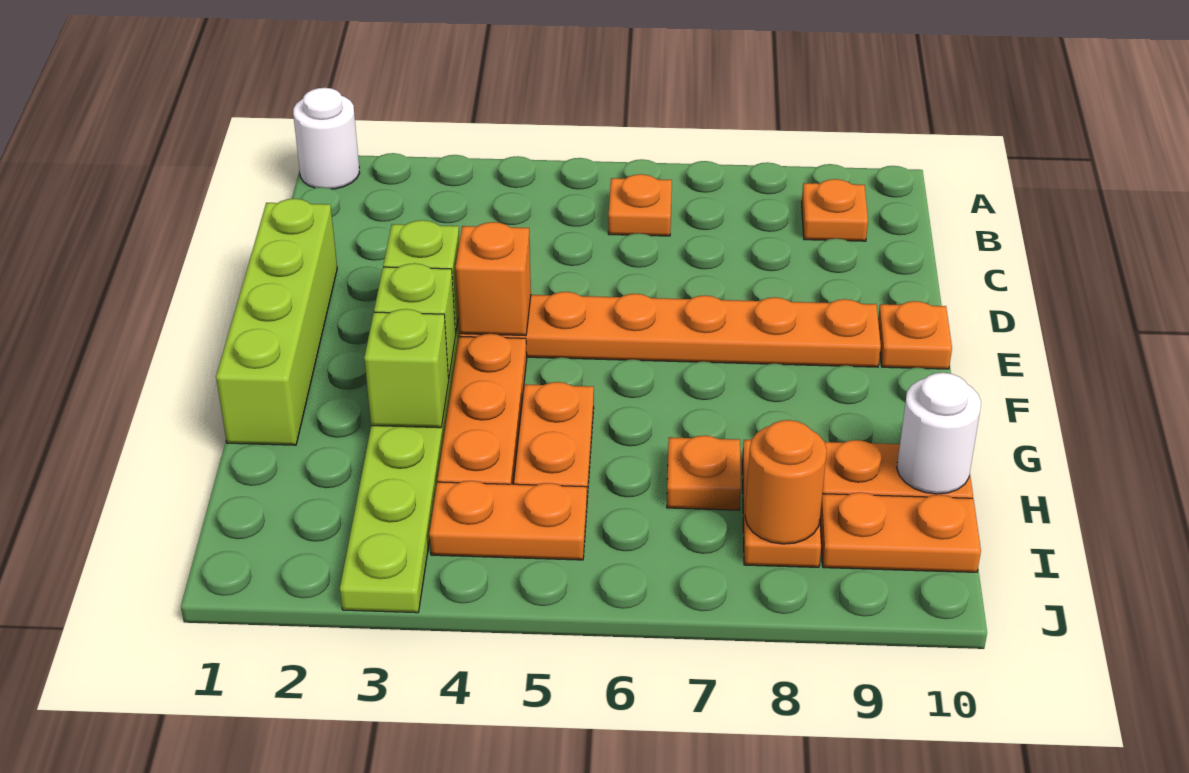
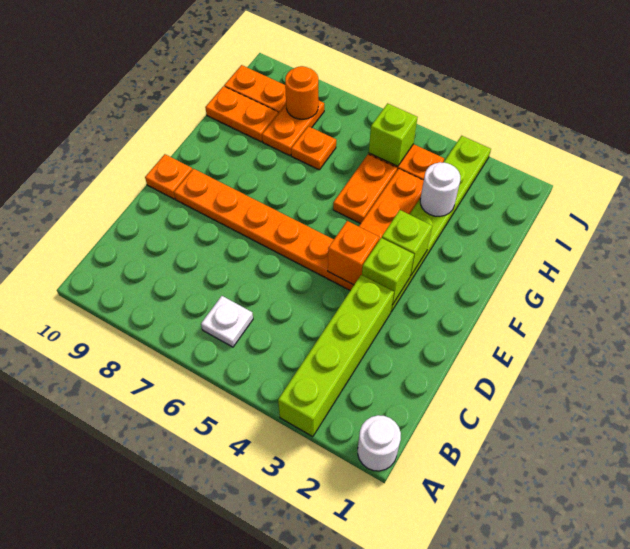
orange plate B6 level 1 -> white plate B6 level 1
orange plate B9 level 1 -> none
lime brick D1:G1 level 1 -> lime brick A3:D3 level 1
lime brick G3 level 2 -> lime brick I5 level 2
white round brick H10 level 2 -> white round brick H3 level 2

